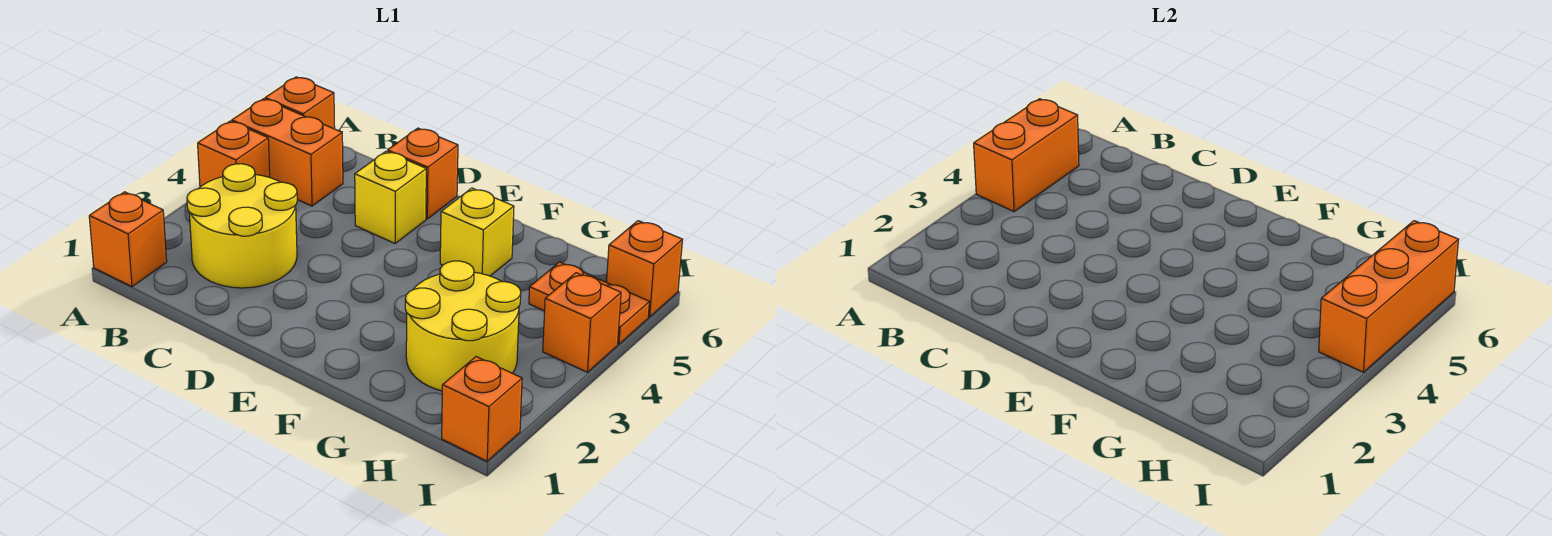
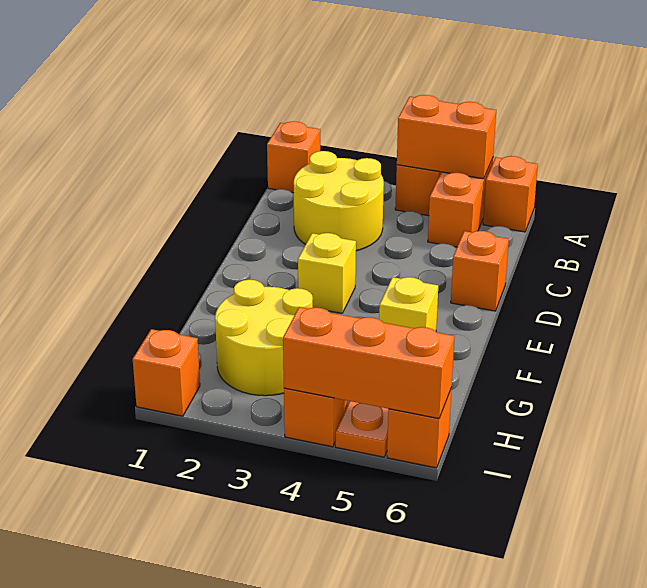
yellow brick D5 level 1 -> yellow brick E3 level 1

